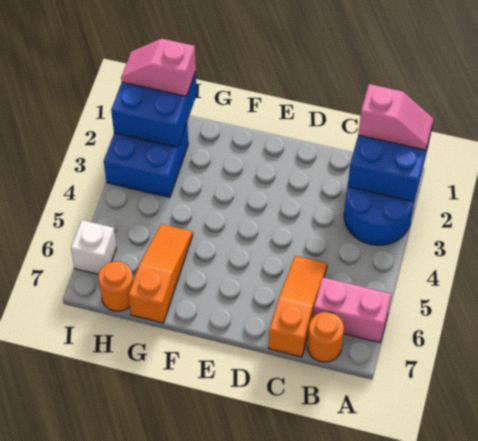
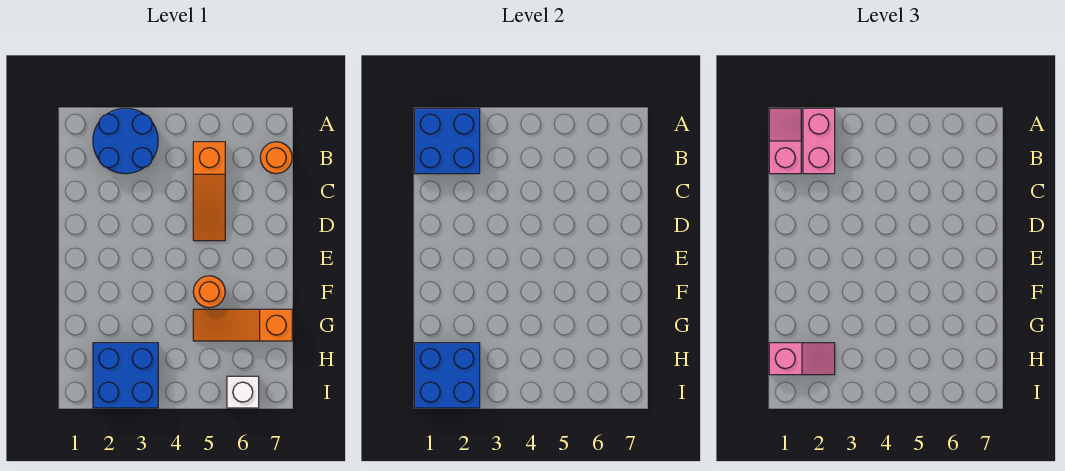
pink brick A6:B6 level 1 -> pink brick A2:B2 level 3
orange slope C5:C7 level 1 top 7 -> orange slope B5:D5 level 1 top B
pink slope H1:I1 level 3 top H -> pink slope H1:H2 level 3 top 1
orange round brick H7 level 1 -> orange round brick F5 level 1

